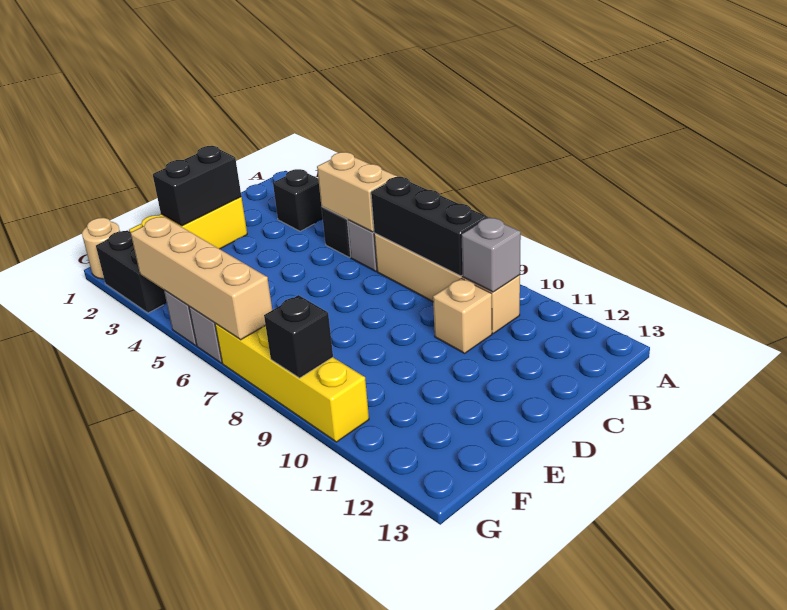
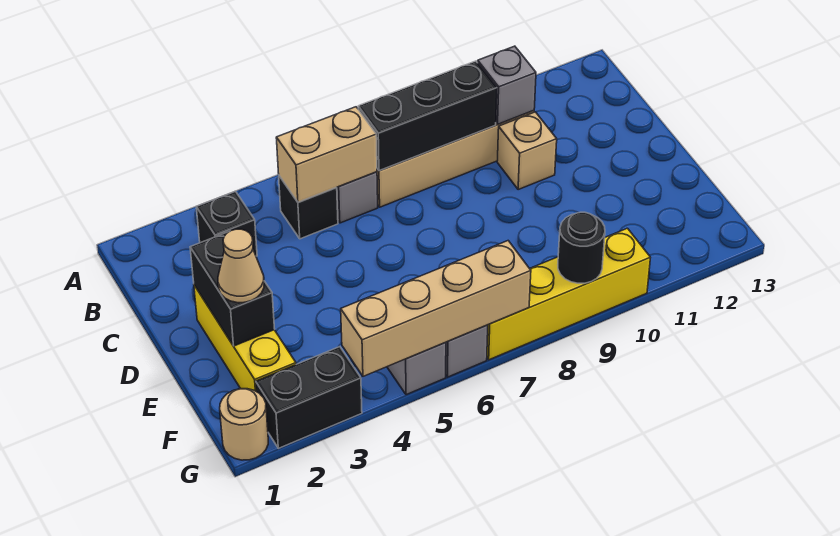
none -> tan cone E2 level 3
black brick G9 level 2 -> black round brick G9 level 2

